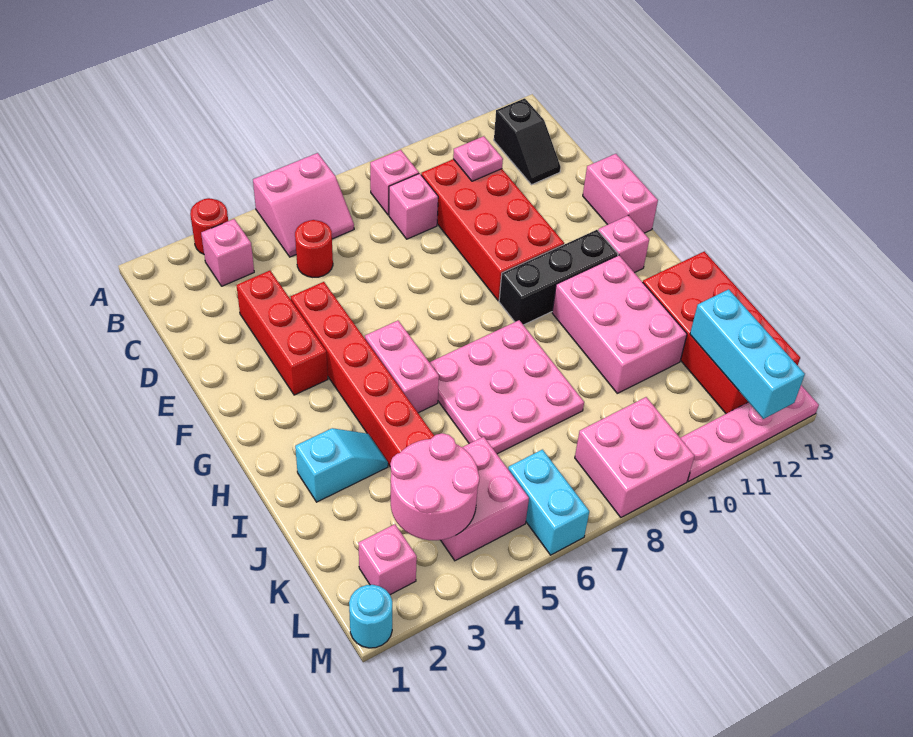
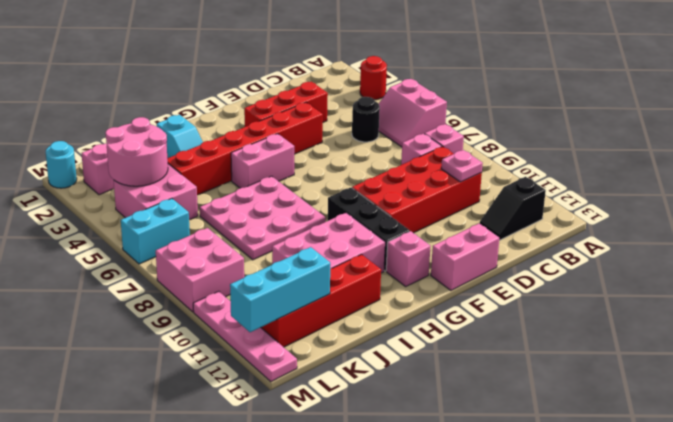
pink brick B3 level 1 -> none
red round brick C5 level 1 -> black round brick C5 level 1
red brick I12:L13 level 1 -> red brick I12:L12 level 1

